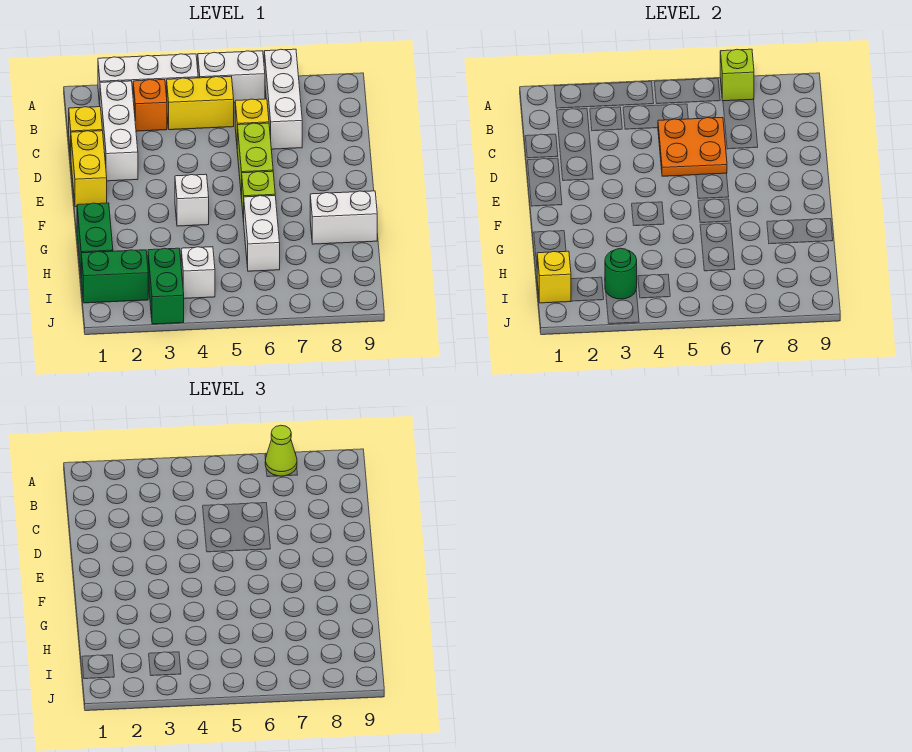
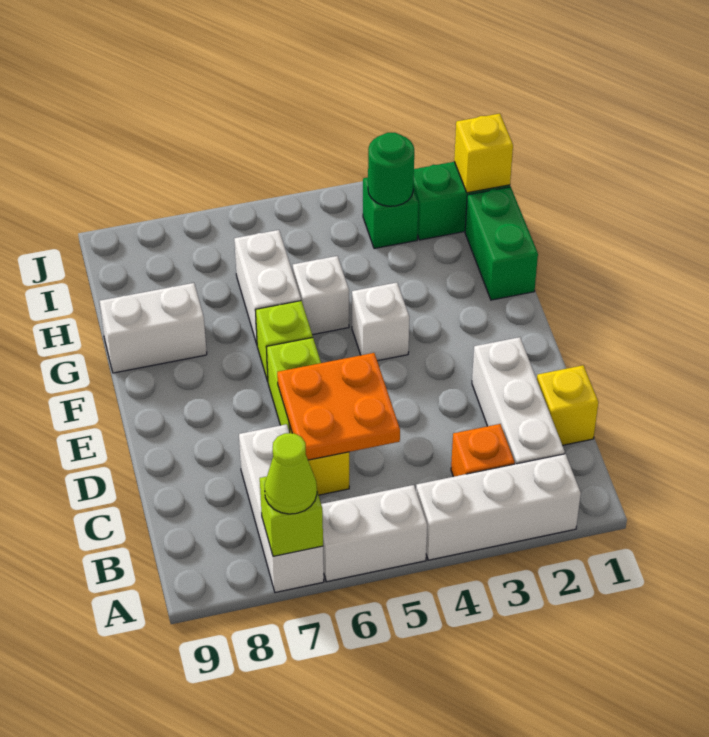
yellow brick B4:B5 level 1 -> none
yellow brick D1:E1 level 1 -> none
green brick I3:J3 level 1 -> green brick I3 level 1
white brick I4 level 1 -> white brick G5 level 1

